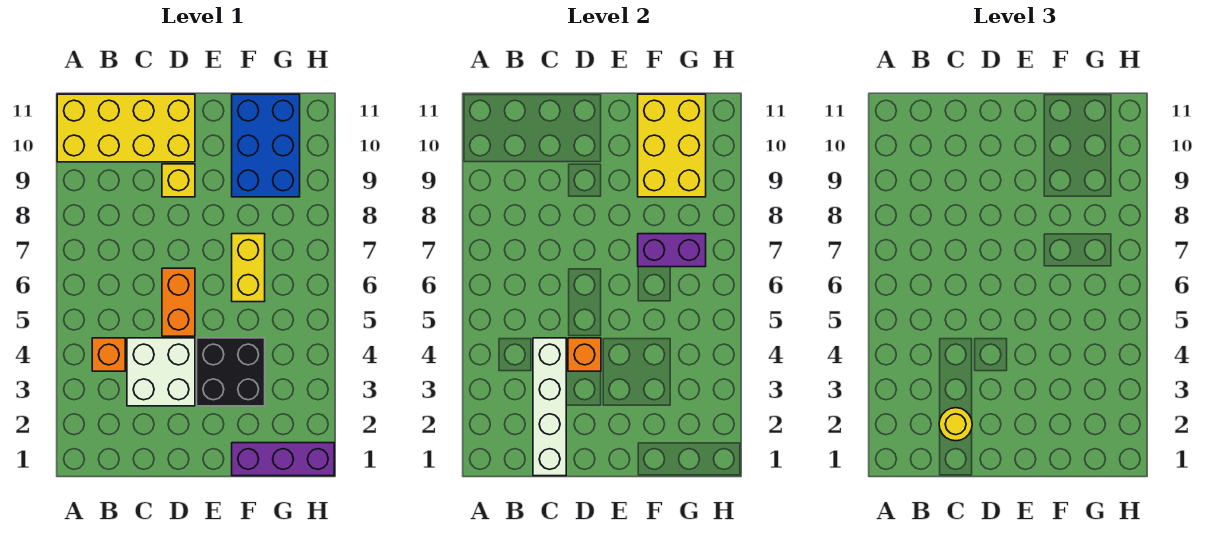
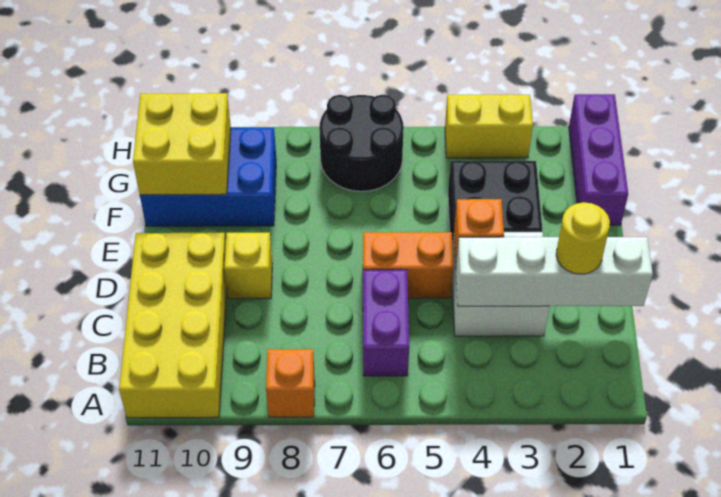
orange brick B4 level 1 -> orange brick A8 level 1
yellow brick F6:F7 level 1 -> yellow brick H3:H4 level 1
purple brick F7:G7 level 2 -> purple brick B6:C6 level 1
yellow brick F9:G11 level 2 -> yellow brick F10:G11 level 2
none -> black round brick G6:H7 level 1

